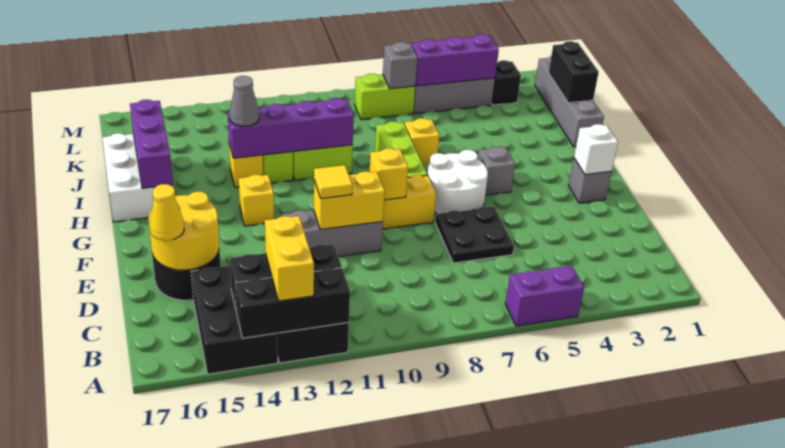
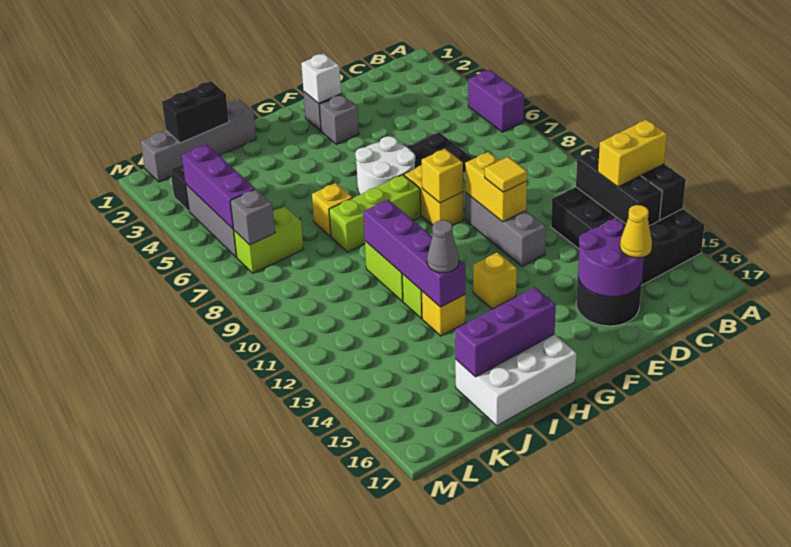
yellow round brick D15:E16 level 2 -> purple round brick D15:E16 level 2
grey brick G5 level 1 -> grey brick F3 level 1
lime brick L7:L8 level 1 -> lime brick K7:L7 level 1

